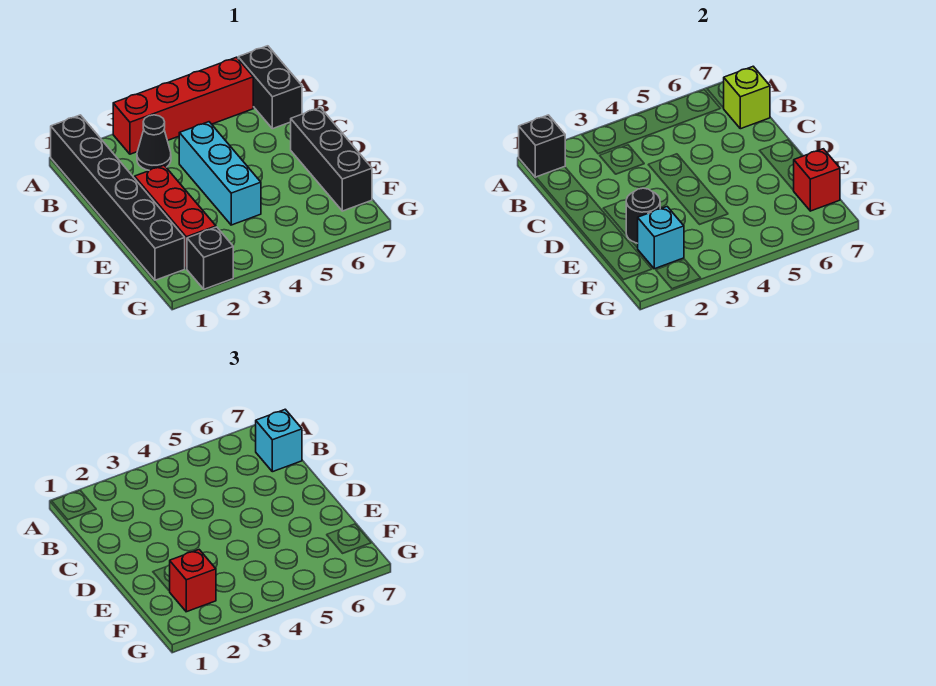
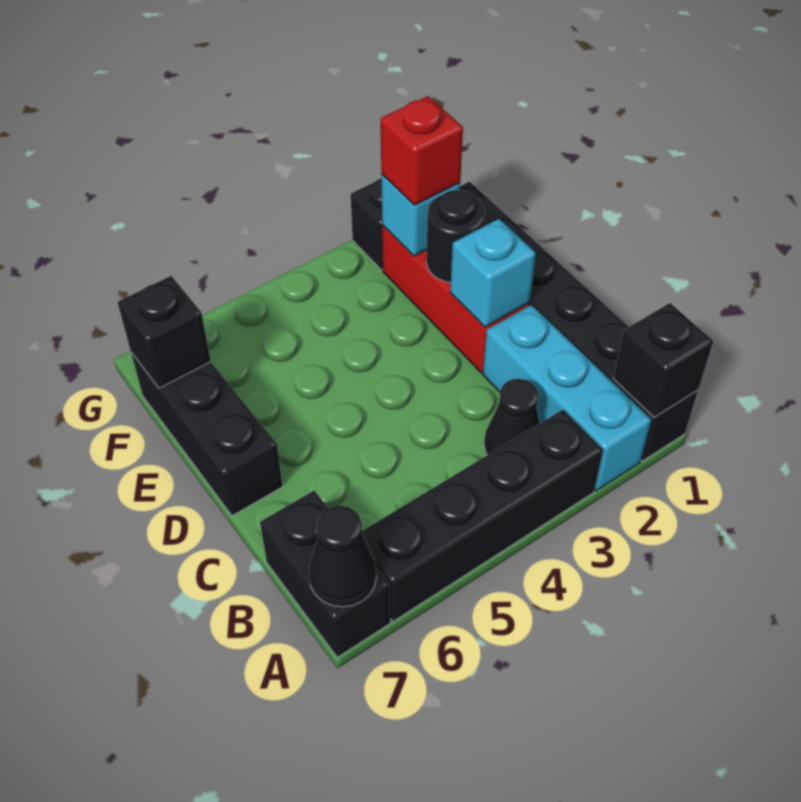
red brick A3:A6 level 1 -> black brick A3:A6 level 1
none -> black cone A7 level 2
lime brick B7 level 2 -> none
cyan brick B7 level 3 -> cyan brick D2 level 2
cyan brick C4:E4 level 1 -> cyan brick A2:C2 level 1
red brick F7 level 2 -> black brick F7 level 2

